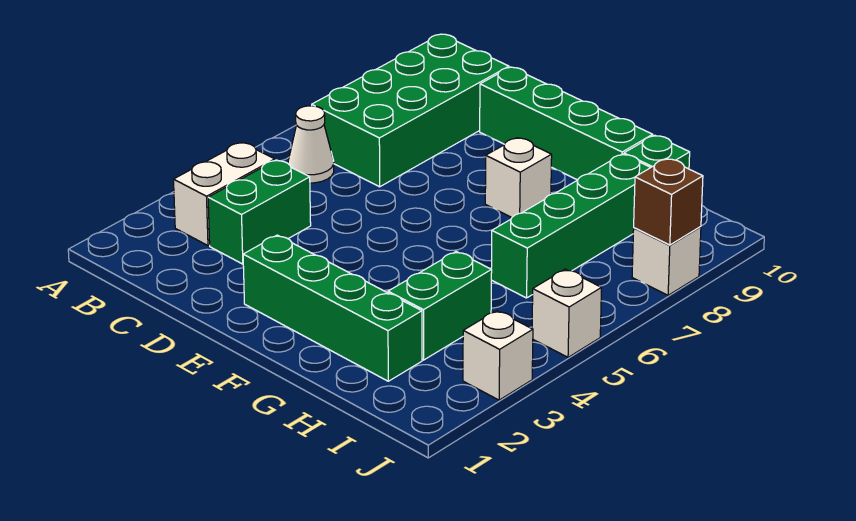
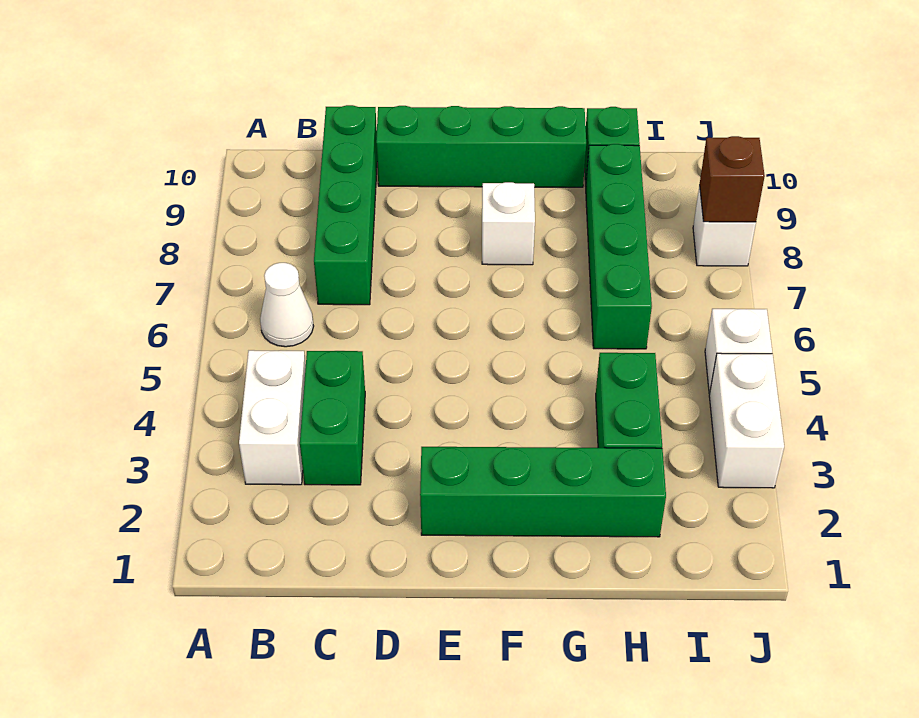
green brick B7:C10 level 1 -> green brick C7:C10 level 1
white brick J3 level 1 -> white brick J3:J4 level 1

